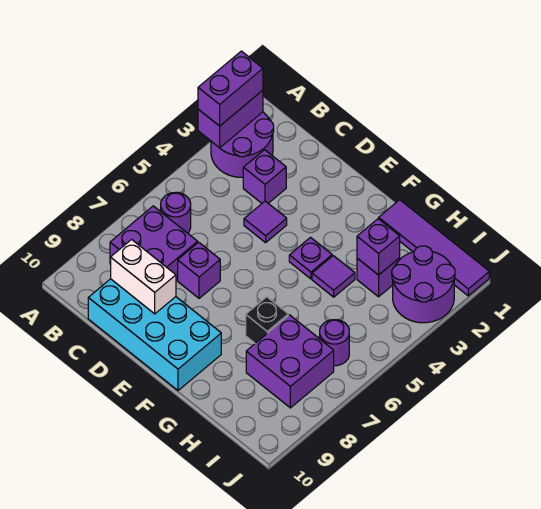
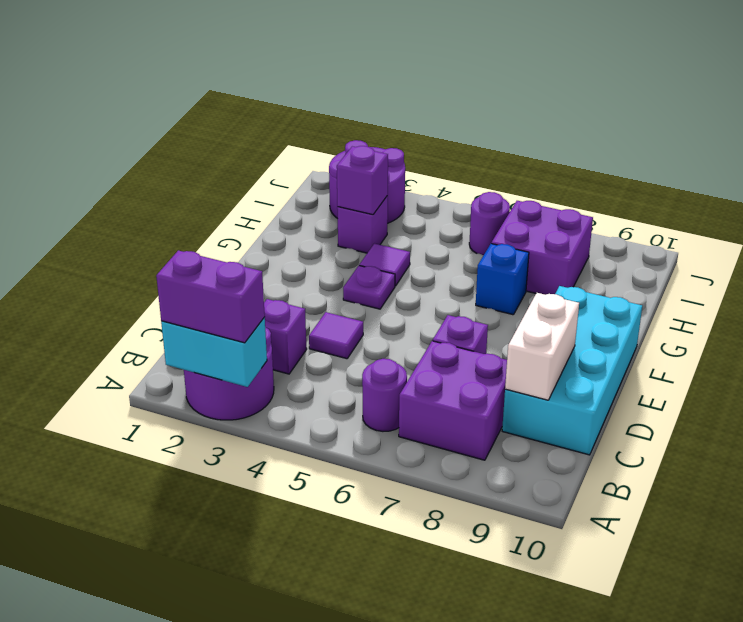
purple brick A2:A3 level 2 -> cyan brick A2:A3 level 2
purple tile G1:J1 level 1 -> none
black brick G7 level 1 -> blue brick G7 level 1

